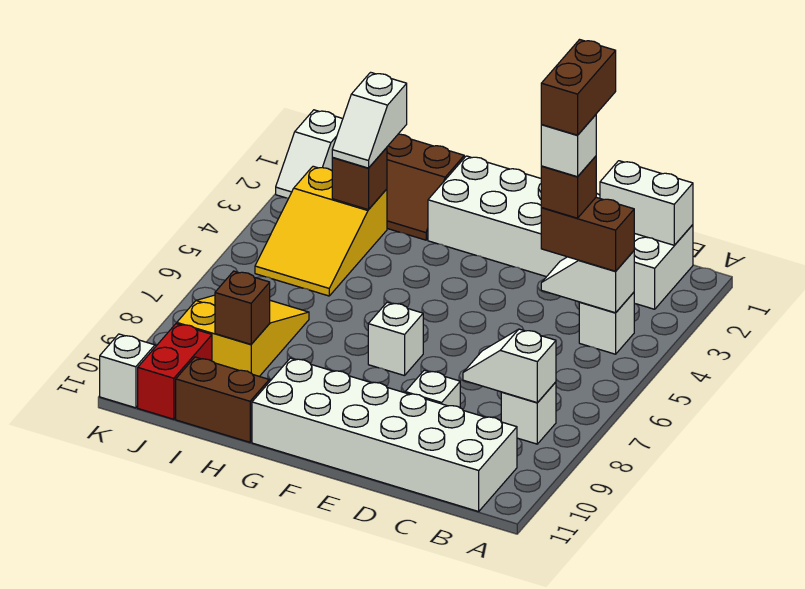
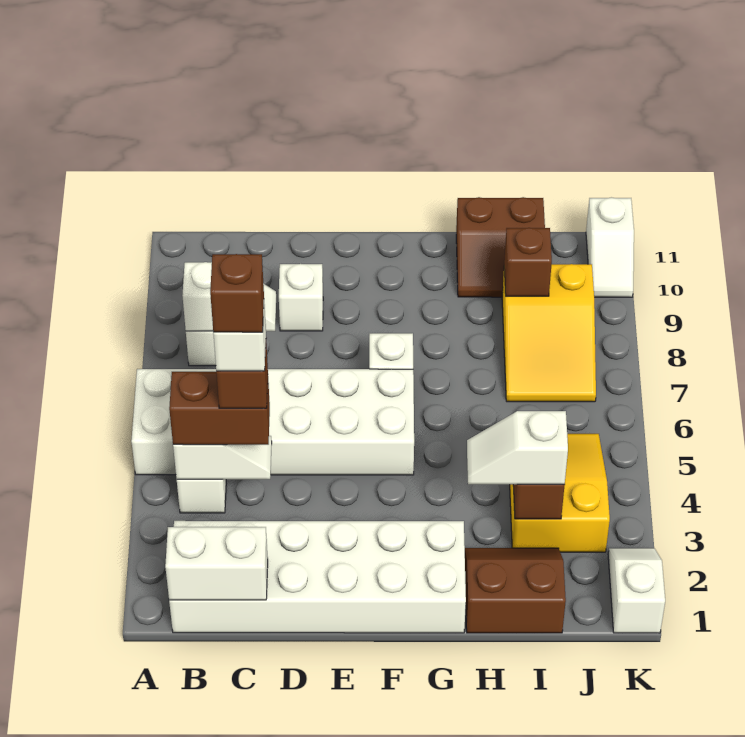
white brick B10:G11 level 1 -> white brick A5:F6 level 1
brown brick C3:C4 level 6 -> brown brick C4 level 6
white slope I2:I3 level 3 top 2 -> white slope H3:I3 level 3 top I
red brick J10:J11 level 1 -> none

